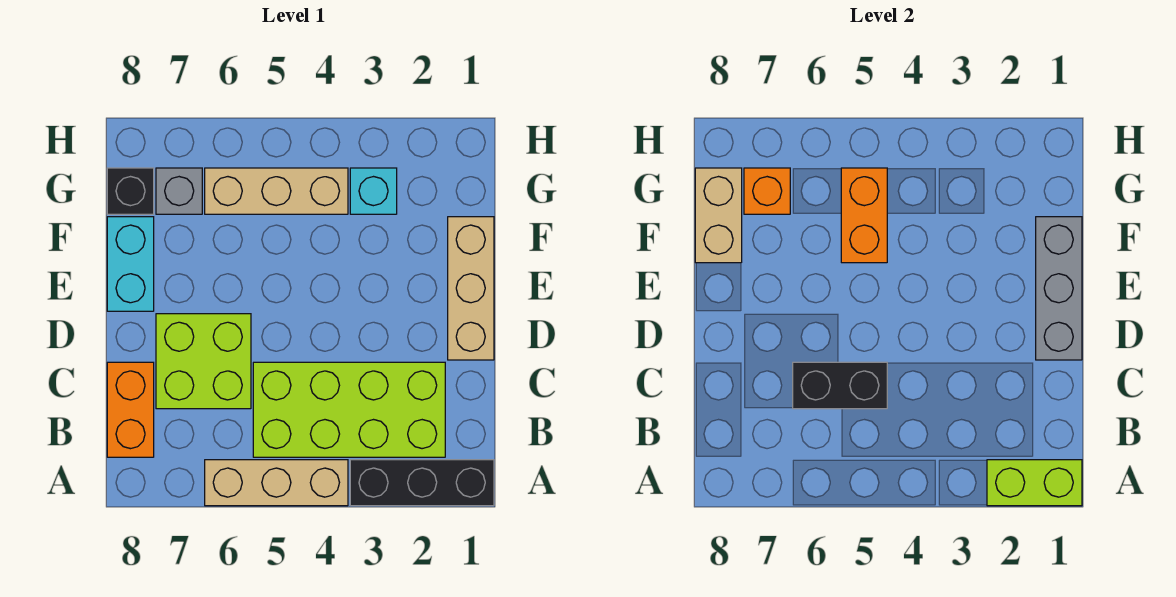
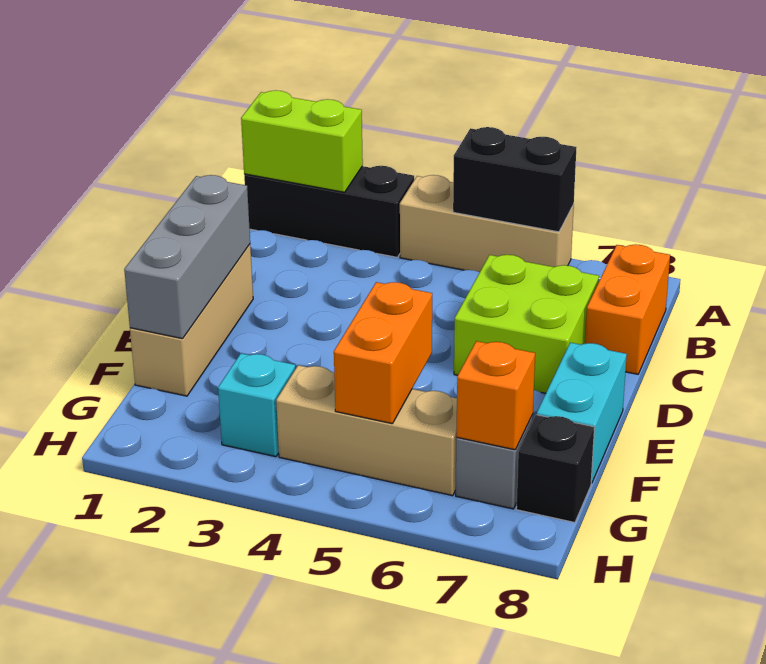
lime brick B2:C5 level 1 -> none
black brick C5:C6 level 2 -> black brick A5:A6 level 2
tan brick F8:G8 level 2 -> none

